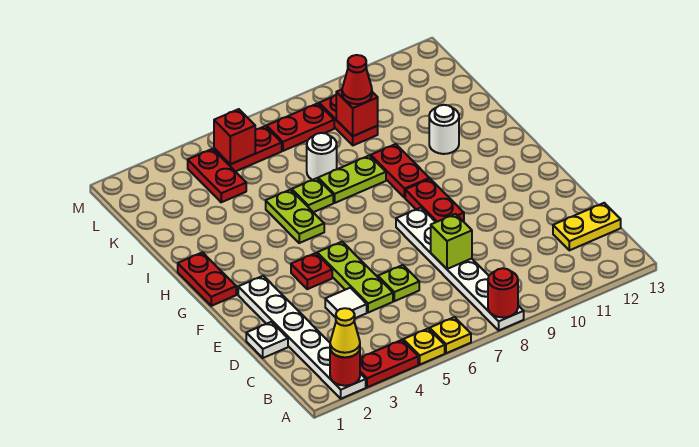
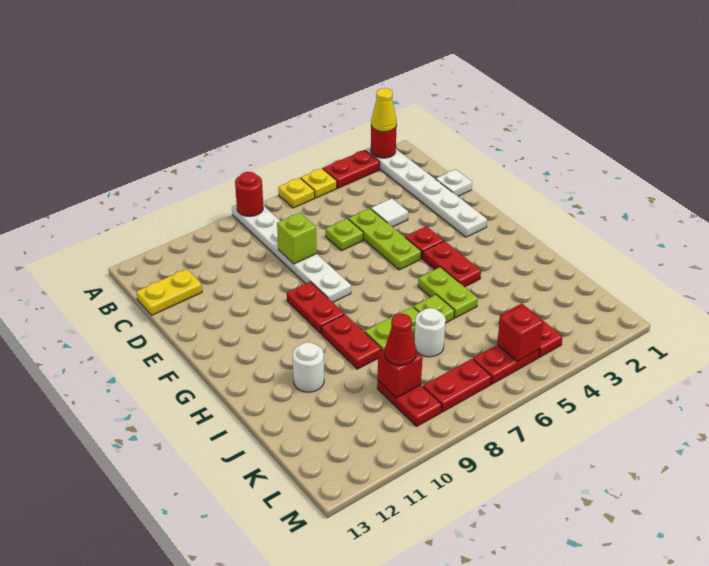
red plate G1:H1 level 1 -> red plate G4:H4 level 1

